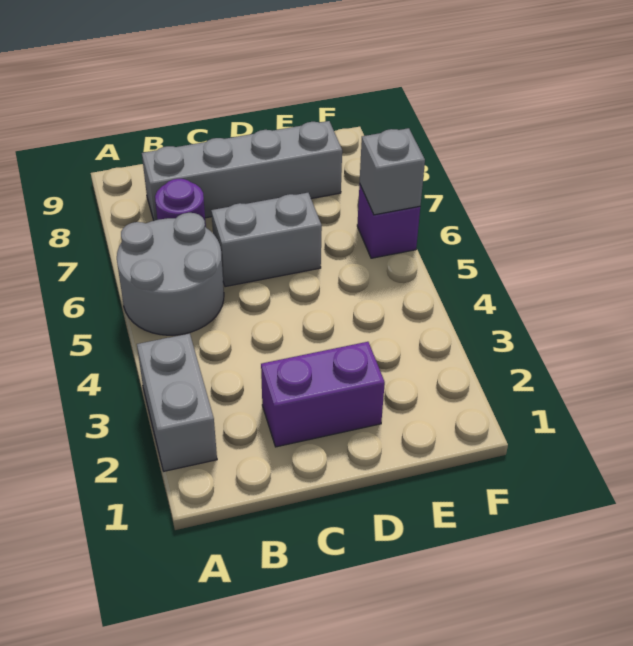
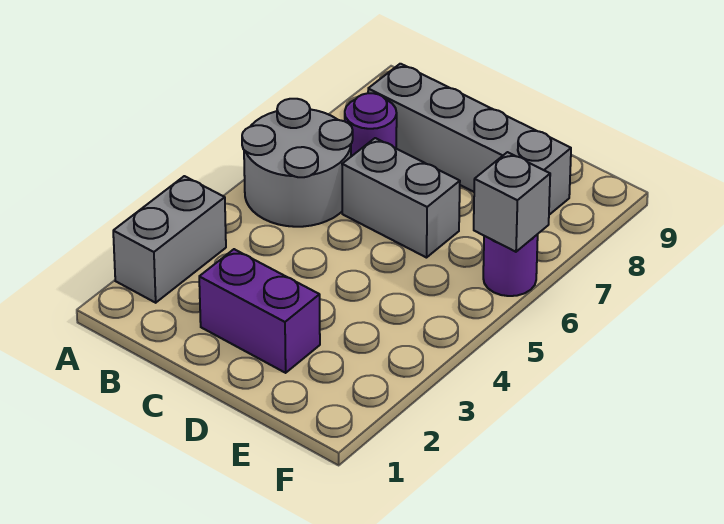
purple brick F6 level 1 -> purple round brick F6 level 1

